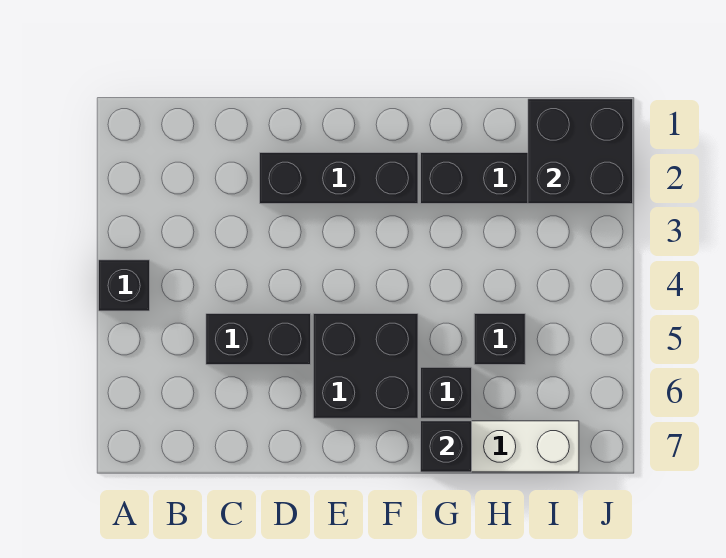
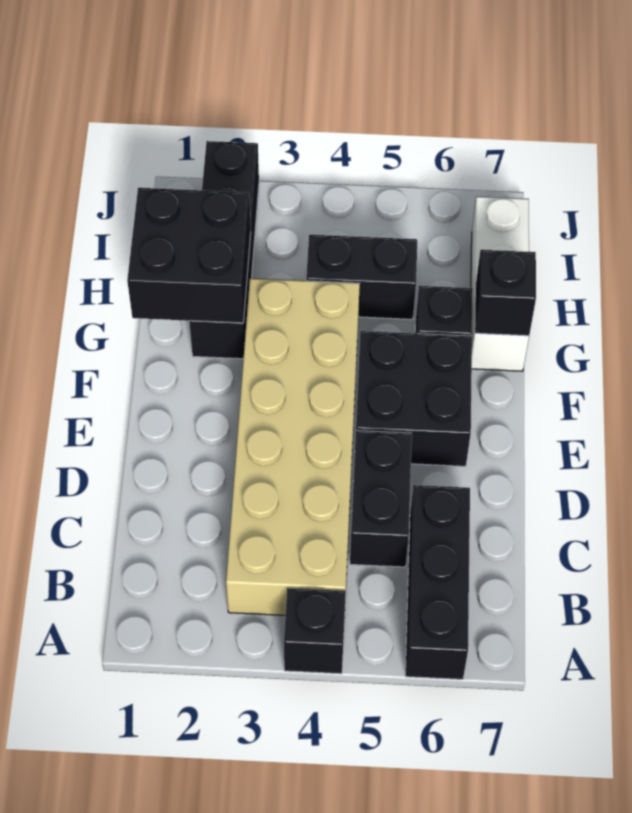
none -> tan brick B3:G4 level 1
black brick D2:F2 level 1 -> black brick A6:C6 level 1
black brick H5 level 1 -> black brick H4:H5 level 1
black brick I1:J2 level 2 -> black brick G1:H2 level 2

